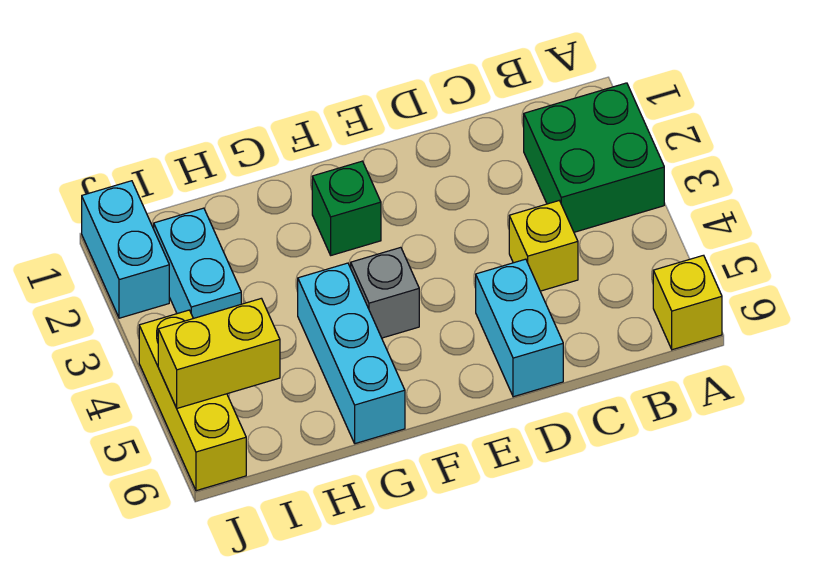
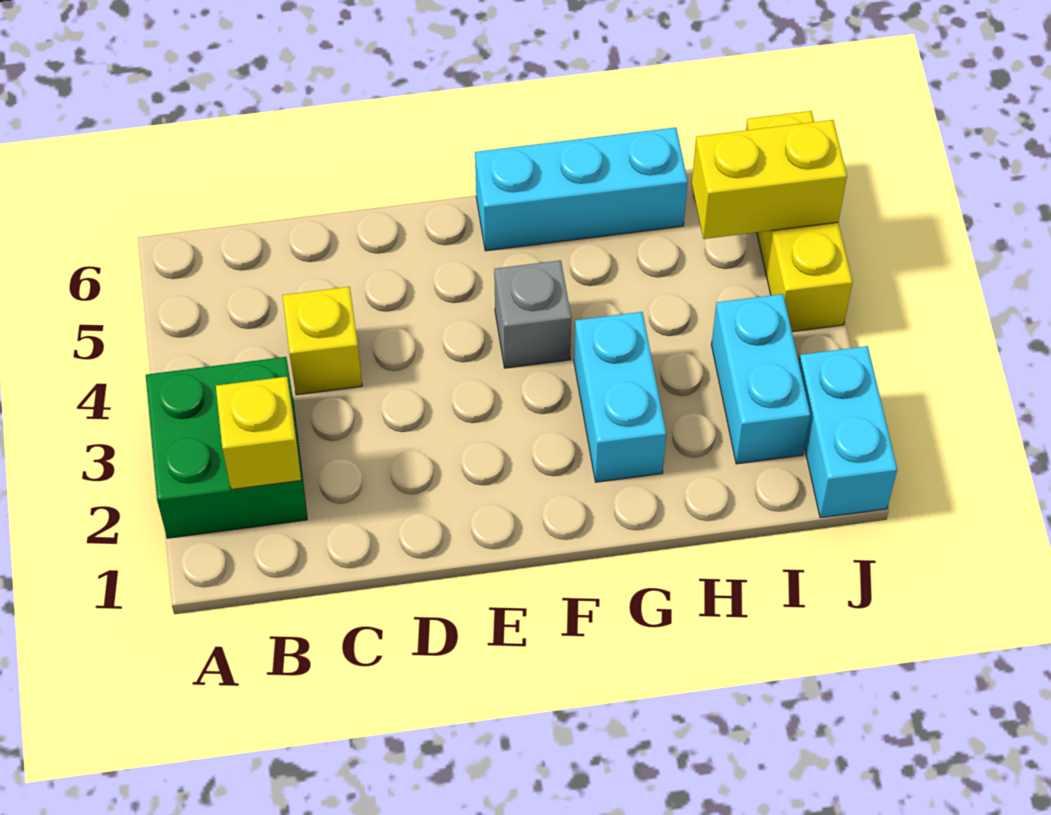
yellow brick A6 level 1 -> yellow brick B2 level 2
cyan brick D5:D6 level 1 -> cyan brick G2:G3 level 1
green brick F2 level 1 -> none
cyan brick G4:G6 level 1 -> cyan brick F6:H6 level 1

